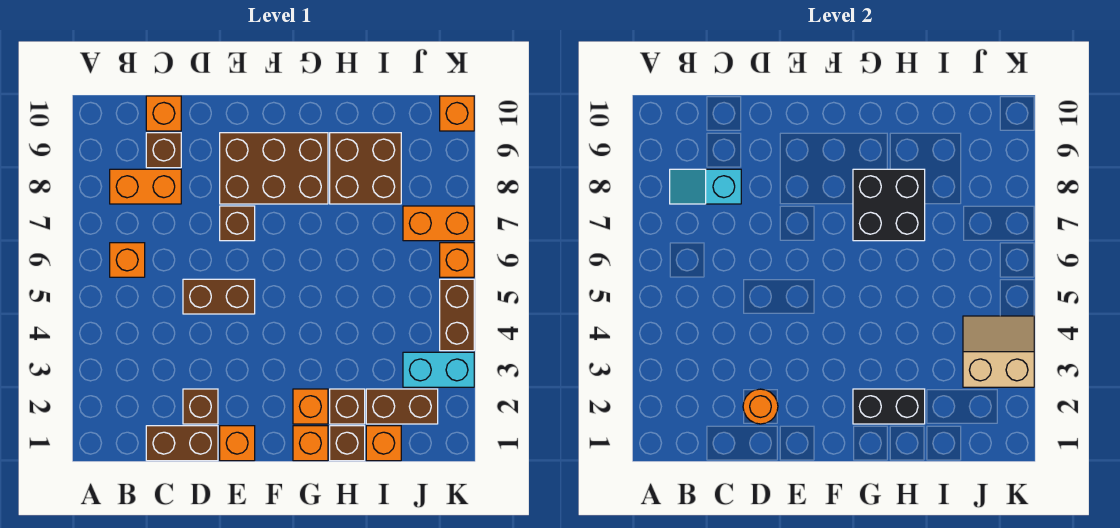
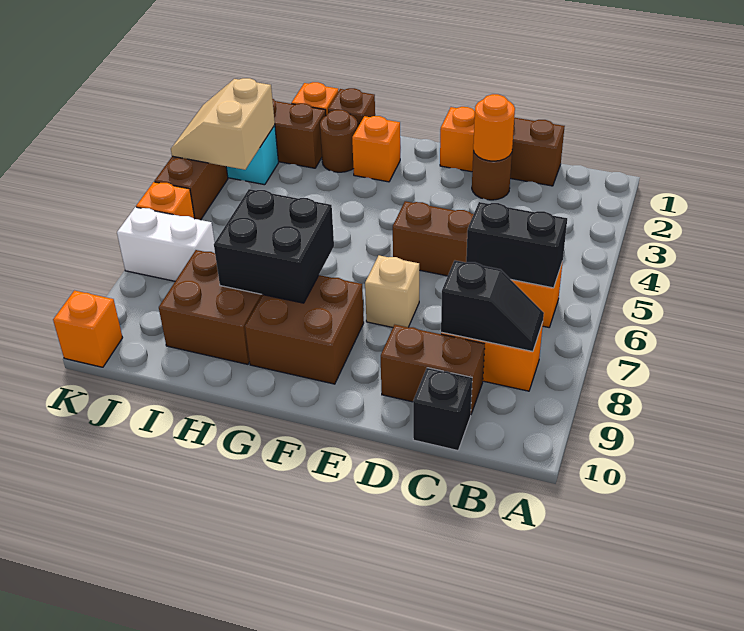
cyan slope B8:C8 level 2 top C -> black slope B8:C8 level 2 top C
brown brick C9 level 1 -> brown brick C9:D9 level 1
orange brick C10 level 1 -> black brick C10 level 1
brown brick D2 level 1 -> brown round brick D2 level 1
brown brick E7 level 1 -> tan brick E7 level 1
brown brick E8:G9 level 1 -> brown brick F8:G9 level 1
orange brick G1 level 1 -> none
black brick G2:H2 level 2 -> black brick B6:C6 level 2
brown brick H2 level 1 -> brown round brick H2 level 1
tan slope J3:K4 level 2 top 3 -> tan slope J3:K4 level 2 top J
orange brick J7:K7 level 1 -> white brick J7:K7 level 1

